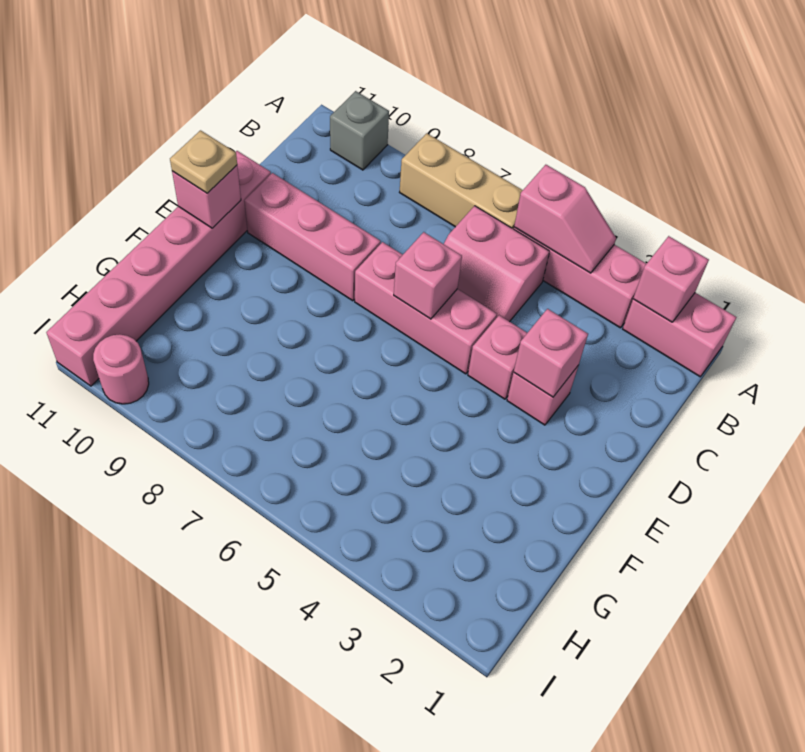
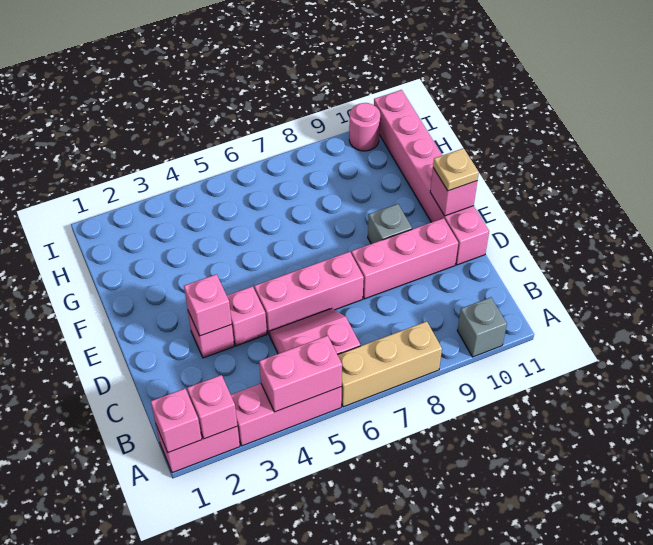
pink slope A4:A5 level 2 top 5 -> pink brick A4:A5 level 2
pink brick D6 level 2 -> pink brick A1 level 2
none -> grey brick E9 level 1

